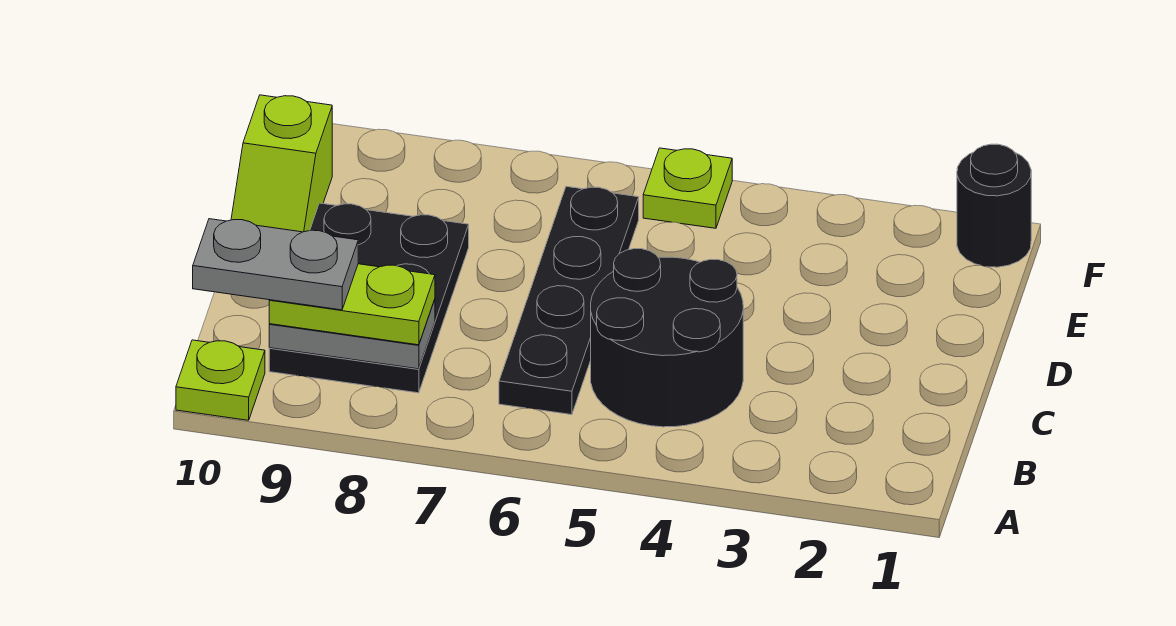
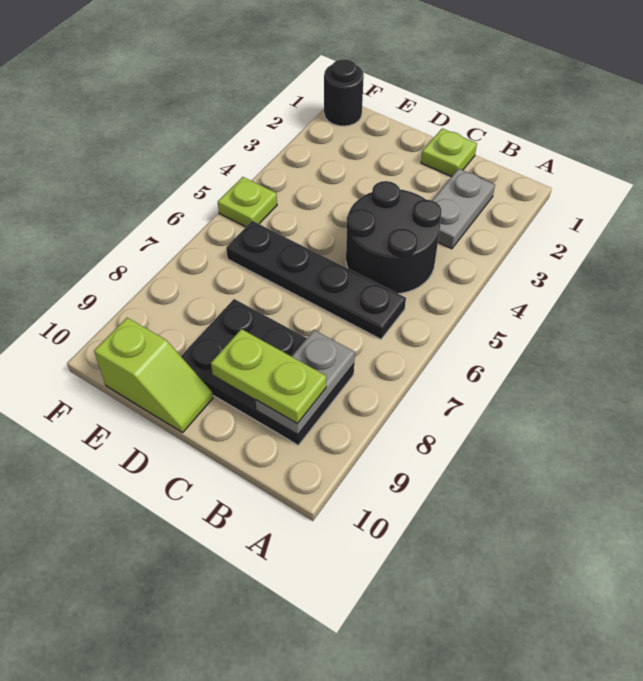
lime plate A10 level 1 -> lime plate C1 level 1
lime plate B8:B9 level 3 -> lime plate B9:C9 level 3
grey plate B9:B10 level 4 -> grey plate B2:B3 level 1

